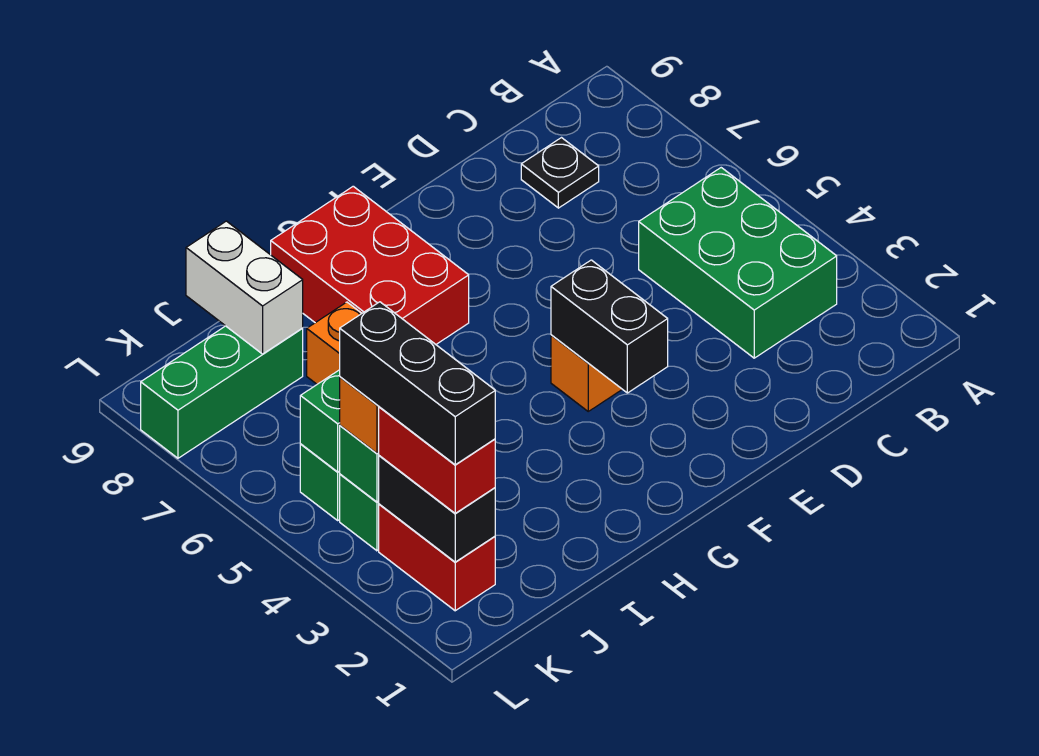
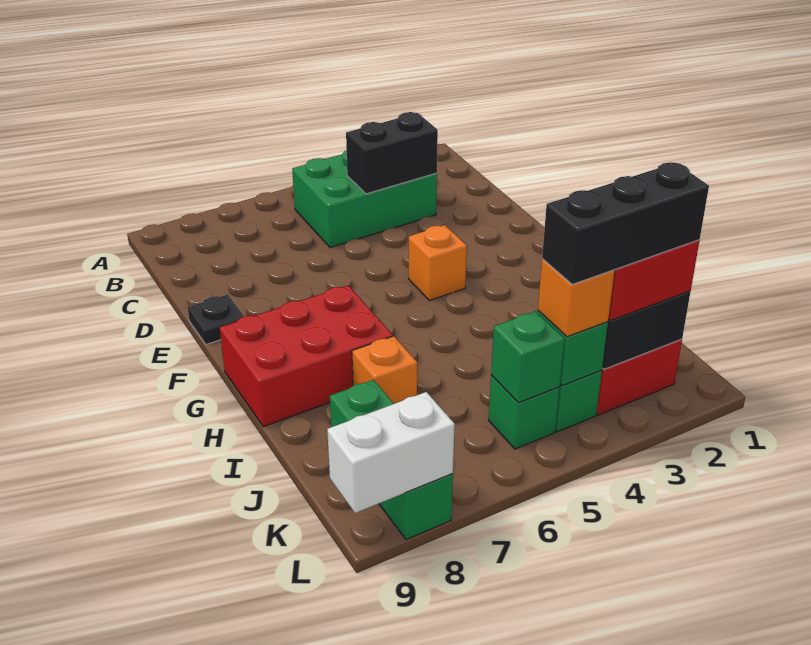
black plate C8 level 1 -> black plate E9 level 1
black brick F3:F4 level 2 -> black brick C3:C4 level 2
white brick J8:J9 level 2 -> white brick L8:L9 level 2

